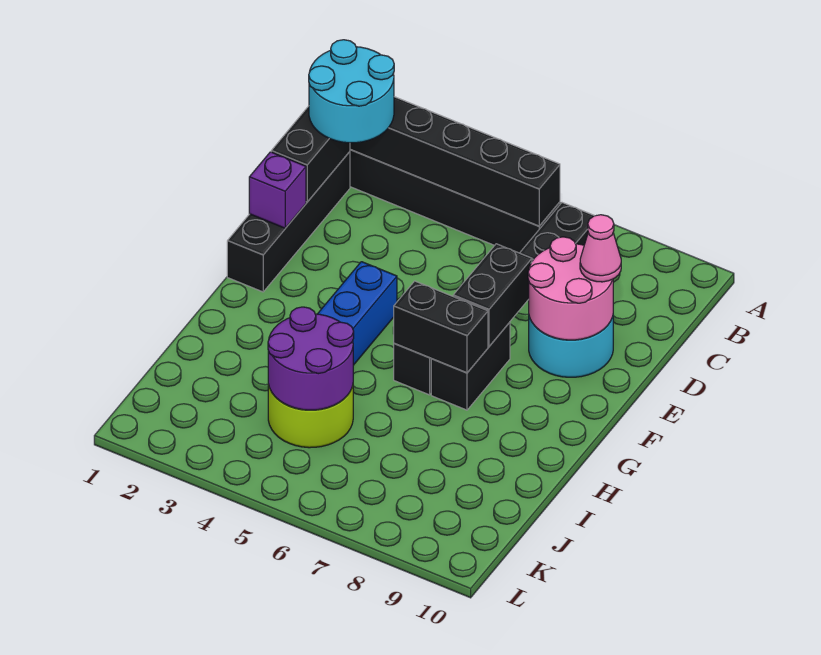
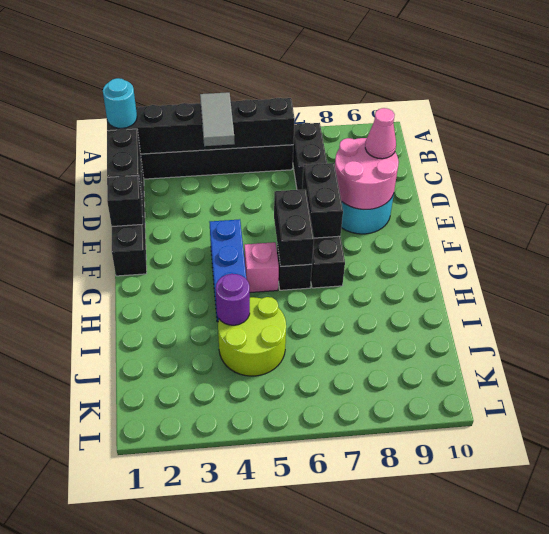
cyan round brick B1:C2 level 3 -> cyan round brick B1 level 3
none -> grey tile B4:C4 level 3
purple brick E1 level 2 -> black brick E1 level 2
none -> pink brick G5 level 1
black brick G6:G7 level 2 -> black brick F6:G6 level 2
purple round brick I4:J5 level 2 -> purple round brick I4 level 2

